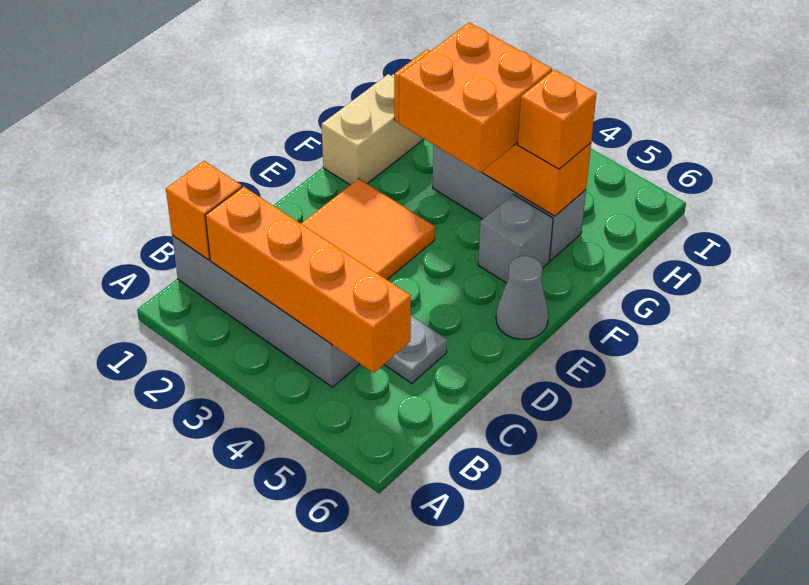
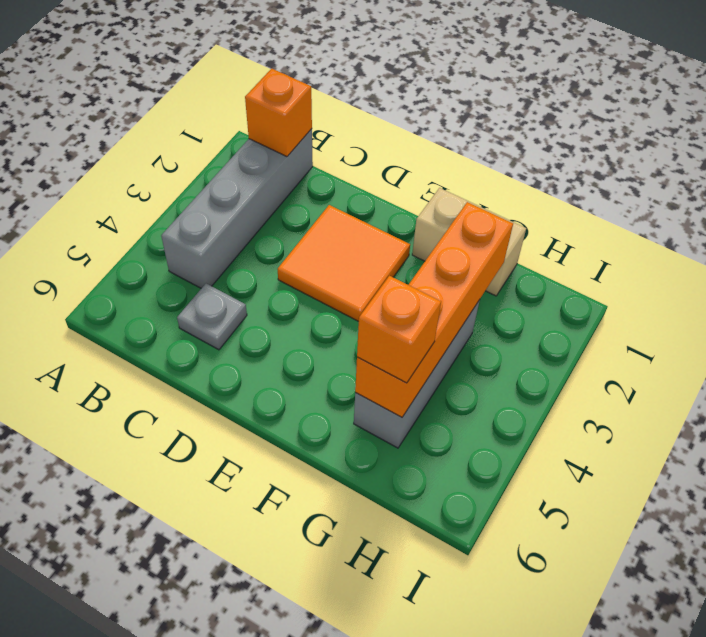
orange brick B2:B5 level 2 -> none
grey cone E6 level 1 -> none
orange brick F3:G4 level 3 -> none
grey brick F5 level 1 -> none

